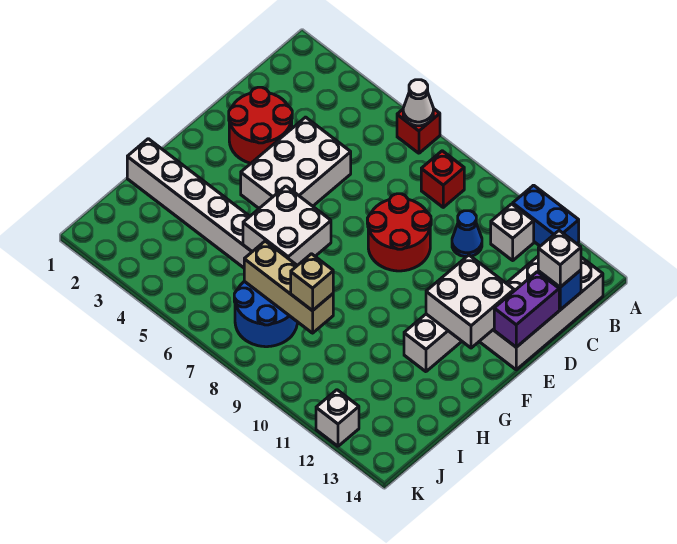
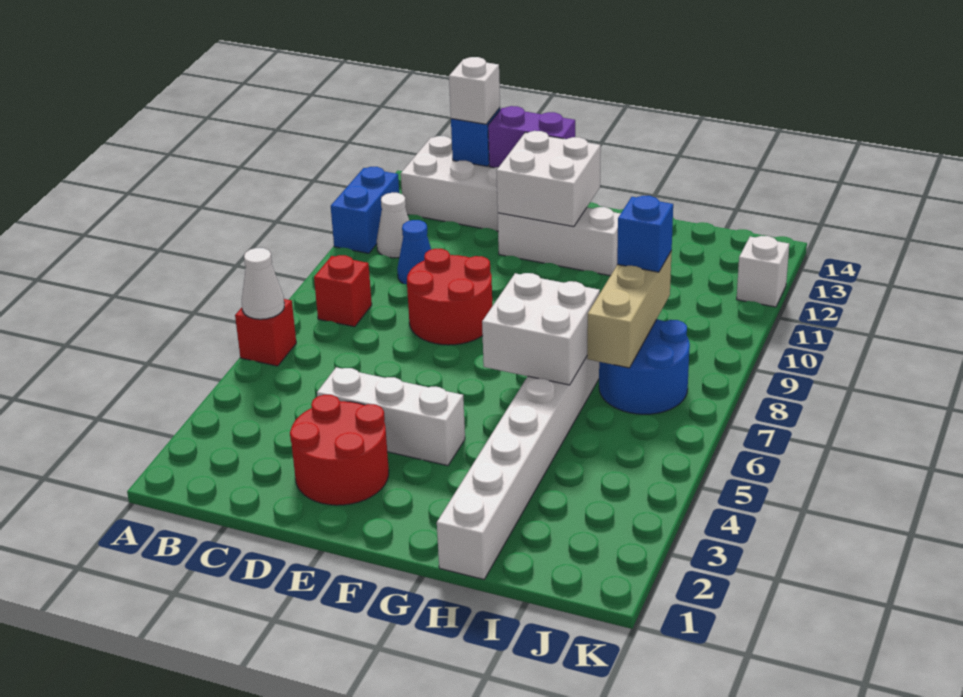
white brick B11 level 1 -> white cone B11 level 1
white brick D4:F5 level 1 -> white brick D4:F4 level 1
tan brick I9 level 3 -> blue brick I9 level 3

